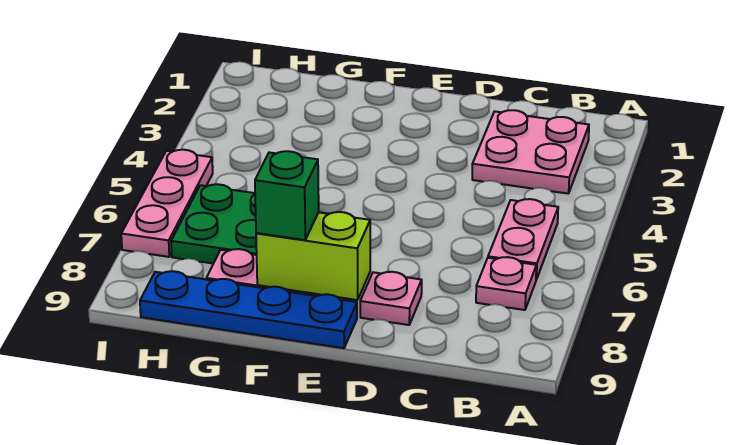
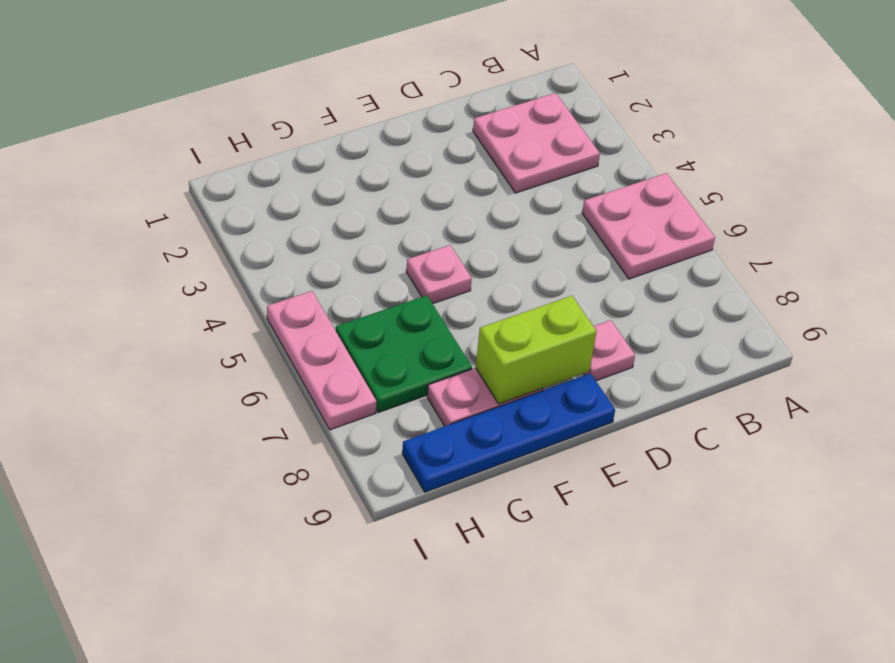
pink plate B5:B6 level 1 -> pink plate A5:B6 level 1
pink plate B7 level 1 -> pink plate F5 level 1
green brick F8 level 3 -> none

